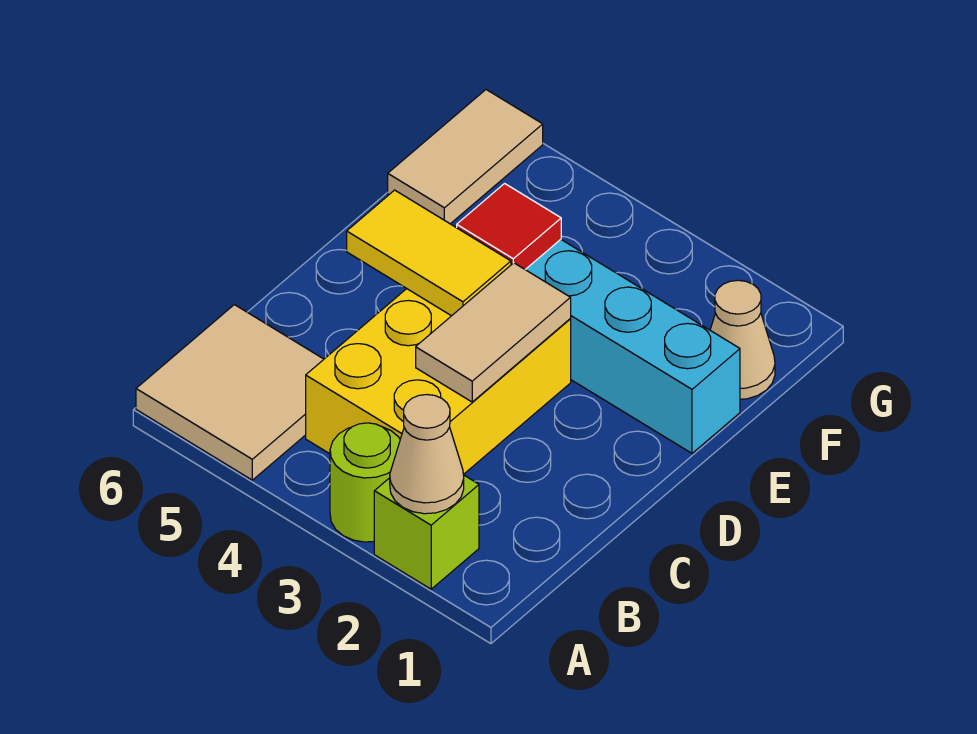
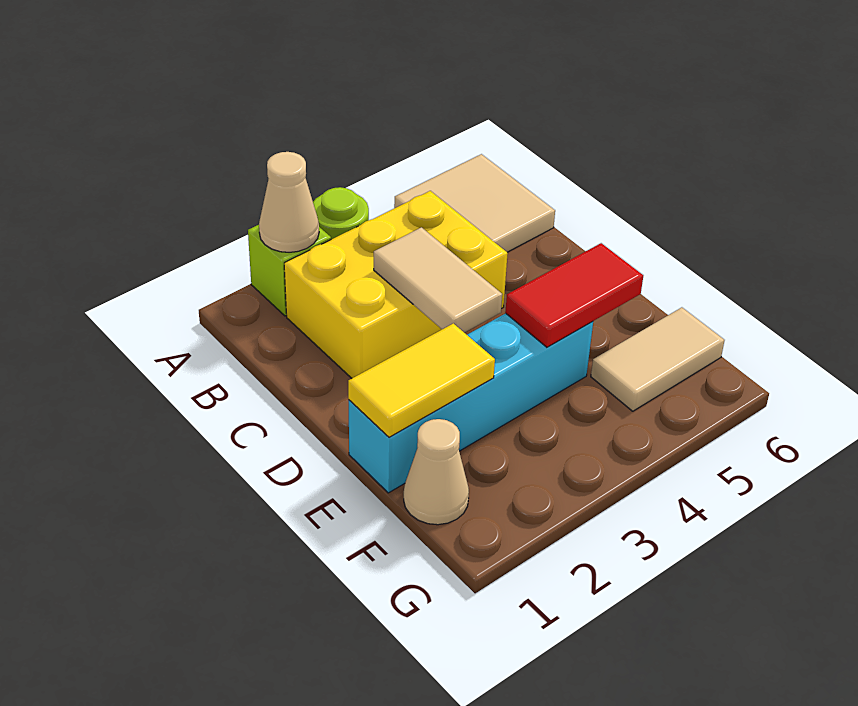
yellow brick B3:D4 level 1 -> yellow brick B2:C4 level 1
yellow tile D4:D5 level 2 -> yellow tile E1:E2 level 2
red tile E4 level 2 -> red tile E4:E5 level 2
tan tile F6:G6 level 1 -> tan tile F5:F6 level 1

